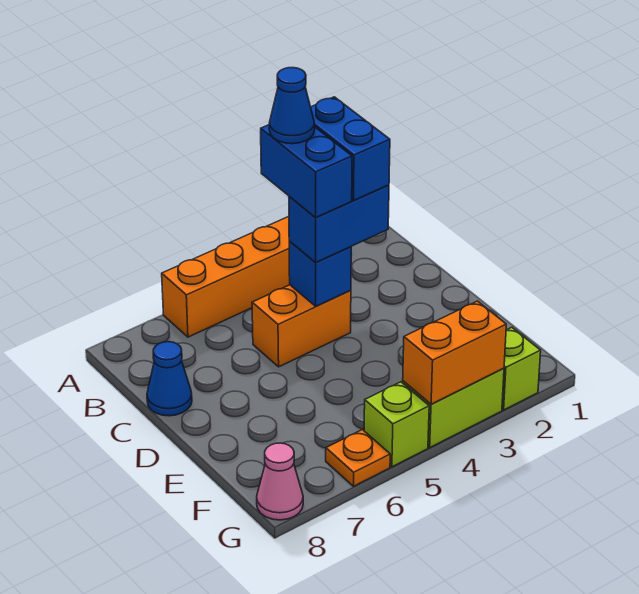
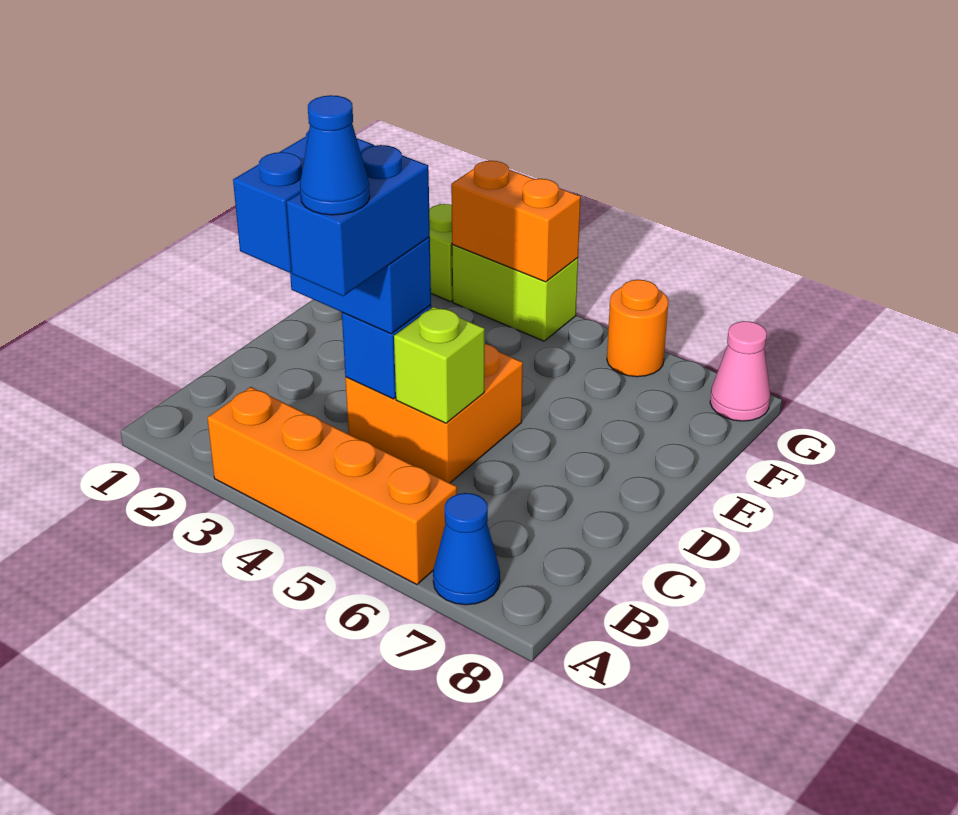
orange brick C4:C5 level 1 -> orange brick C4:D5 level 1
blue cone C8 level 1 -> blue cone A7 level 1
lime brick G5 level 1 -> lime brick C5 level 2
orange plate G6 level 1 -> orange round brick G6 level 1

